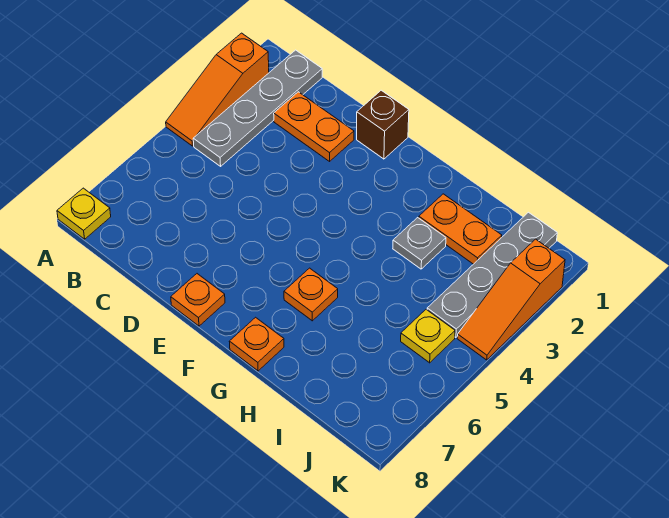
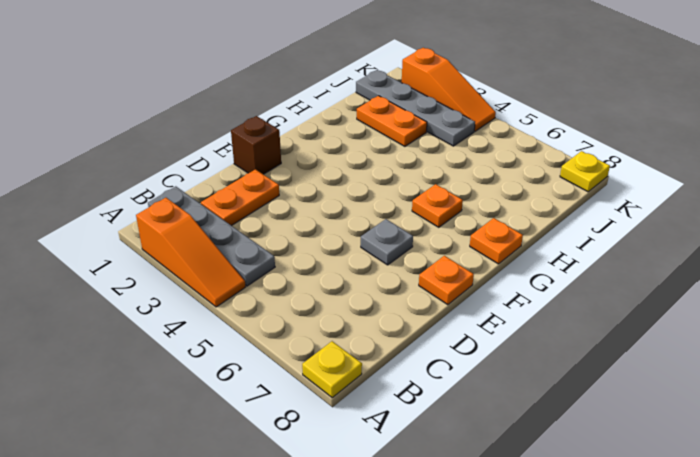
orange plate H2:I2 level 1 -> orange plate I2:I3 level 1
grey plate H3 level 1 -> grey plate E6 level 1
yellow plate J5 level 1 -> yellow plate K8 level 1

